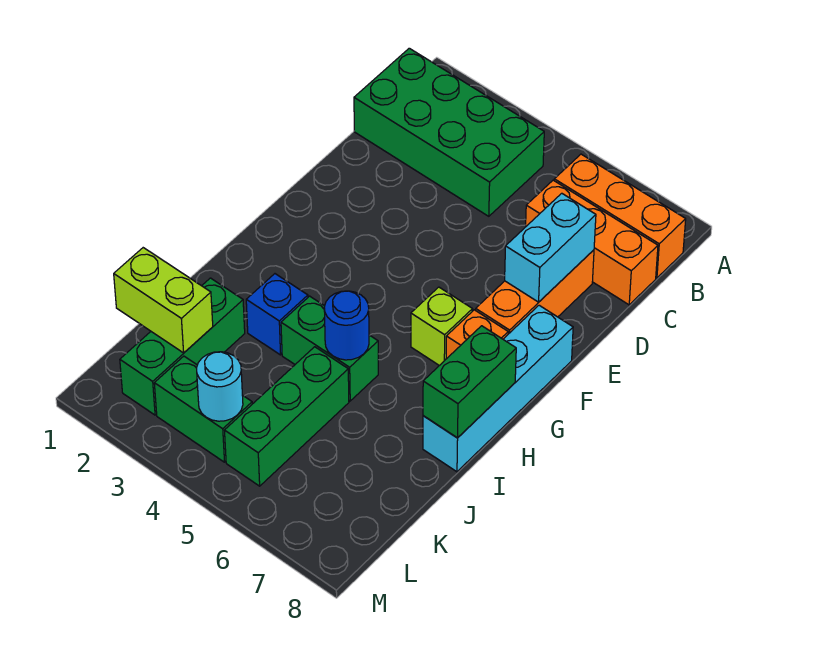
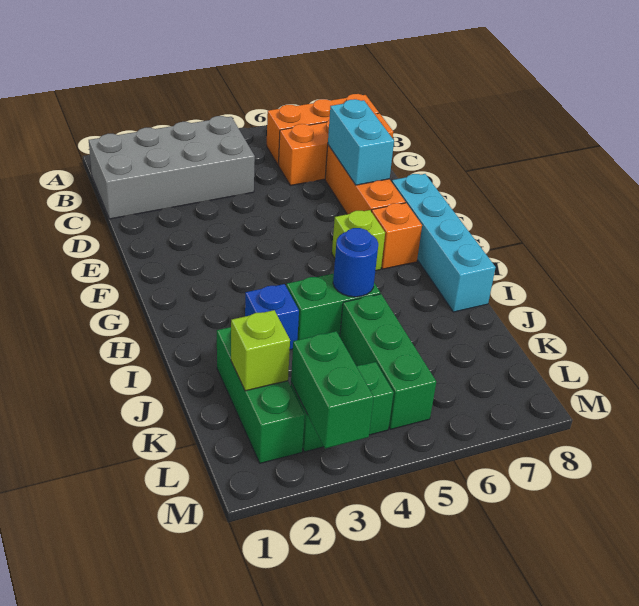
green brick B1:C4 level 1 -> grey brick B1:C4 level 1
green brick H8:I8 level 2 -> green brick L3:M3 level 2
lime brick K1:K2 level 2 -> lime brick K2 level 2
cyan round brick L4 level 2 -> none

